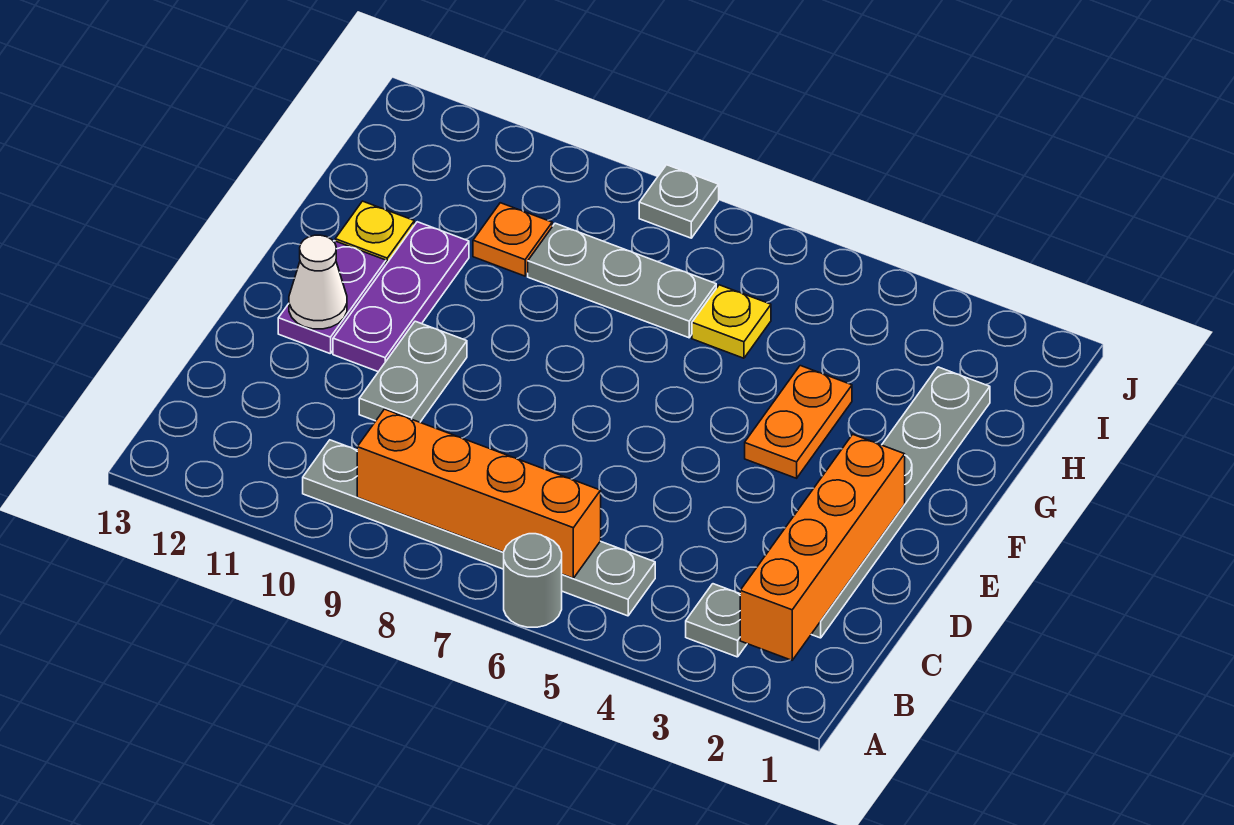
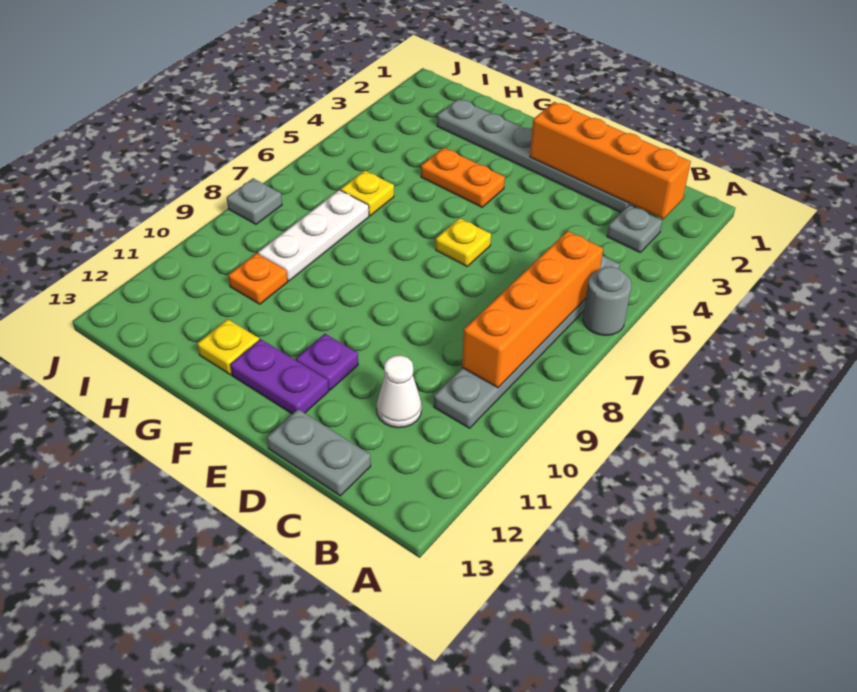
grey plate D10:E10 level 1 -> grey plate C13:D13 level 1
none -> yellow plate E6 level 1
purple plate E11:G11 level 1 -> purple plate E11 level 1
white cone E12 level 2 -> white cone C11 level 1
grey plate H7:H9 level 1 -> white plate H7:H9 level 1

